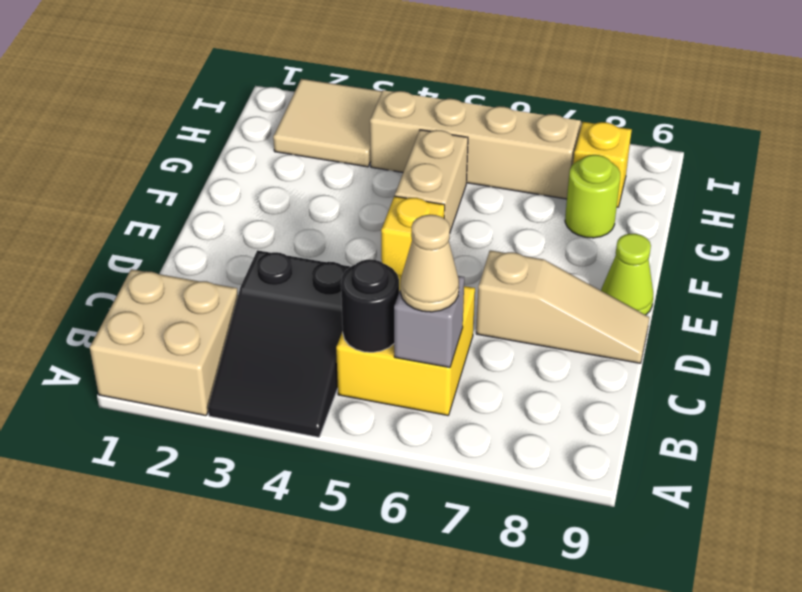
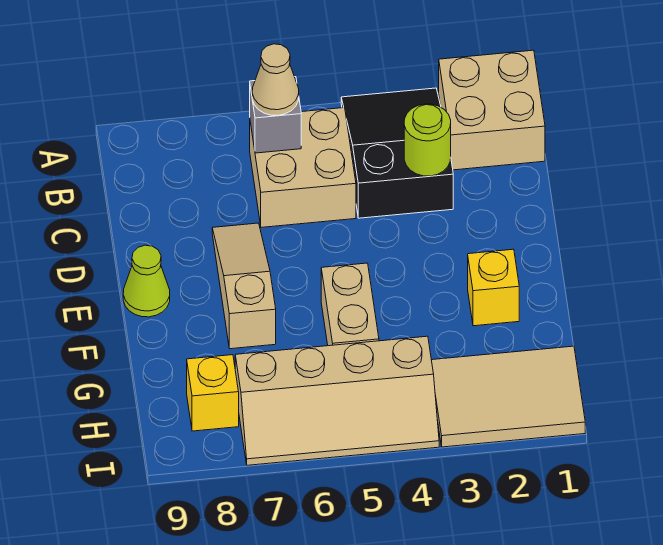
yellow brick B5:C6 level 1 -> tan brick B5:C6 level 1
black round brick B5 level 2 -> none
tan slope D7:D9 level 1 top 7 -> tan slope D7:F7 level 1 top F
yellow brick E5 level 1 -> yellow brick F2 level 1
lime round brick G8 level 1 -> lime round brick C3 level 2
tan tile H2:I3 level 1 -> tan tile H1:I3 level 1

